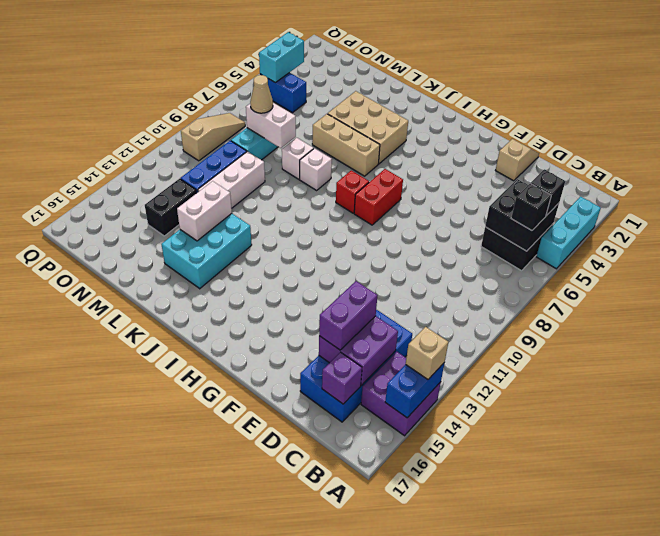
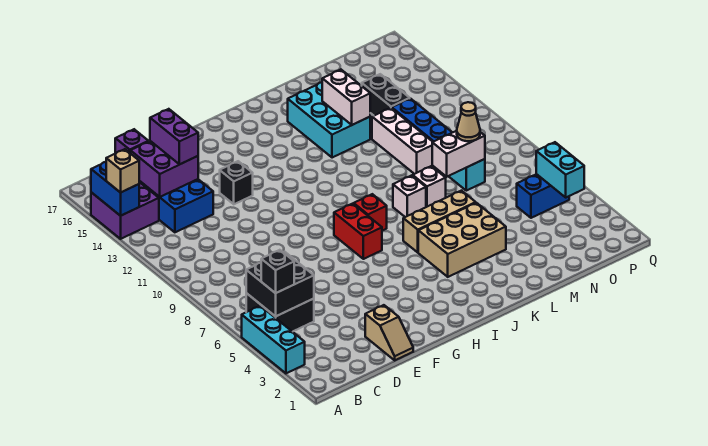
black brick B6 level 3 -> black brick F13 level 1
tan slope P8:P10 level 1 top 10 -> none

